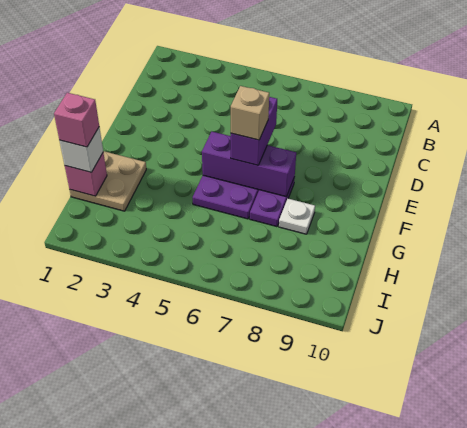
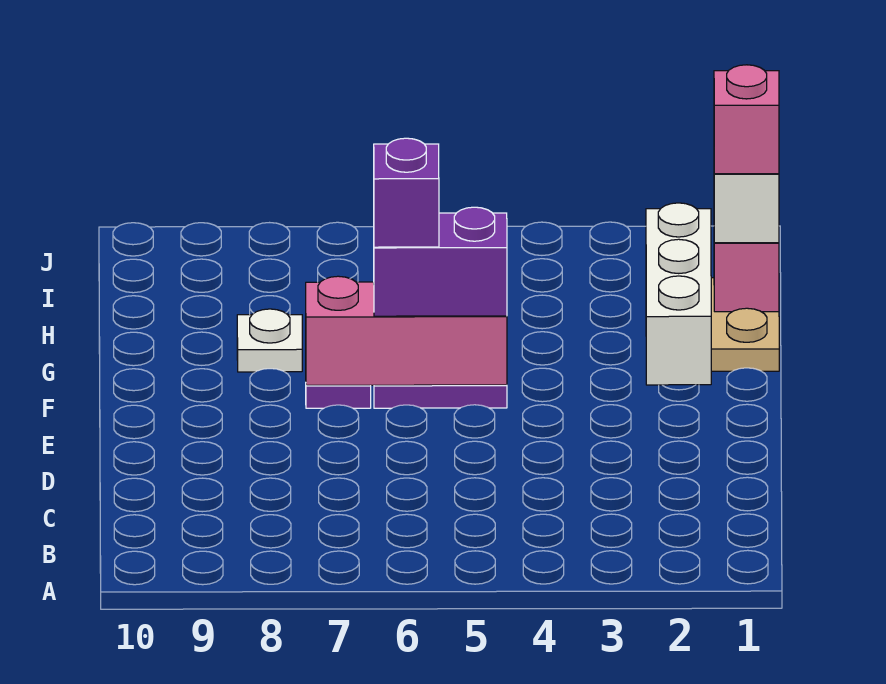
purple brick E6:F6 level 3 -> purple brick F5:F6 level 3
none -> white brick F2:H2 level 2
purple brick F5:F7 level 2 -> pink brick F5:F7 level 2
tan brick F6 level 4 -> purple brick F6 level 4

